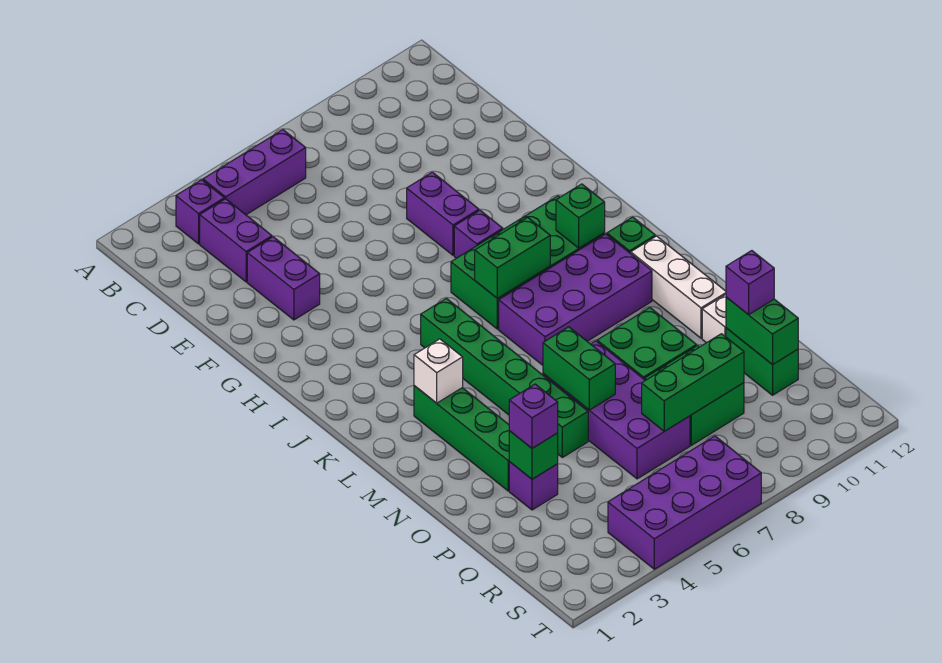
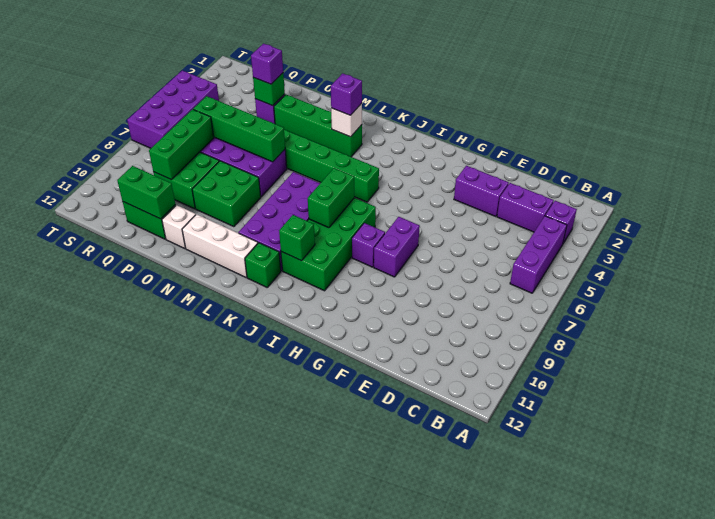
purple brick F8:G8 level 1 -> purple brick G7:G8 level 1
green brick N6:O6 level 2 -> green brick N6:Q6 level 2
purple brick P11 level 3 -> purple brick L3 level 3

